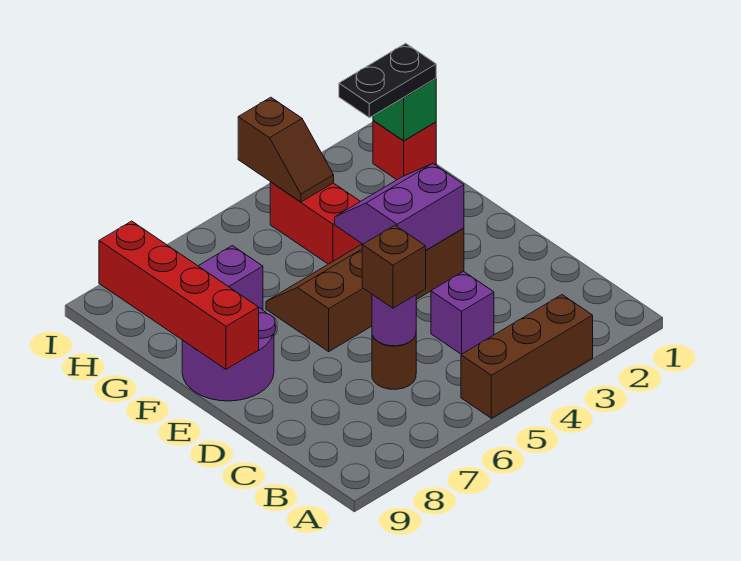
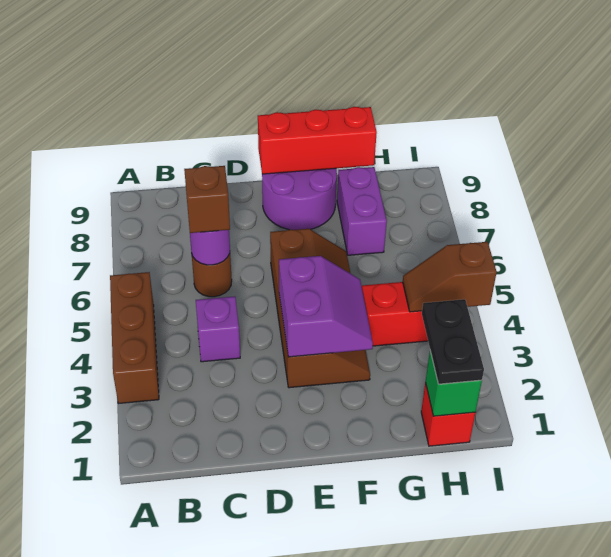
red brick E9:H9 level 2 -> red brick E9:G9 level 2

